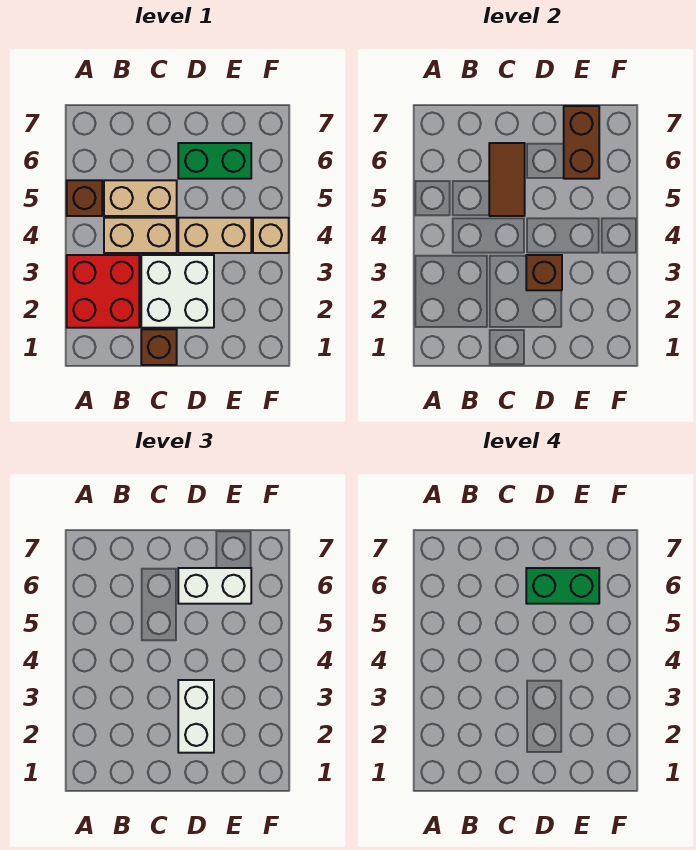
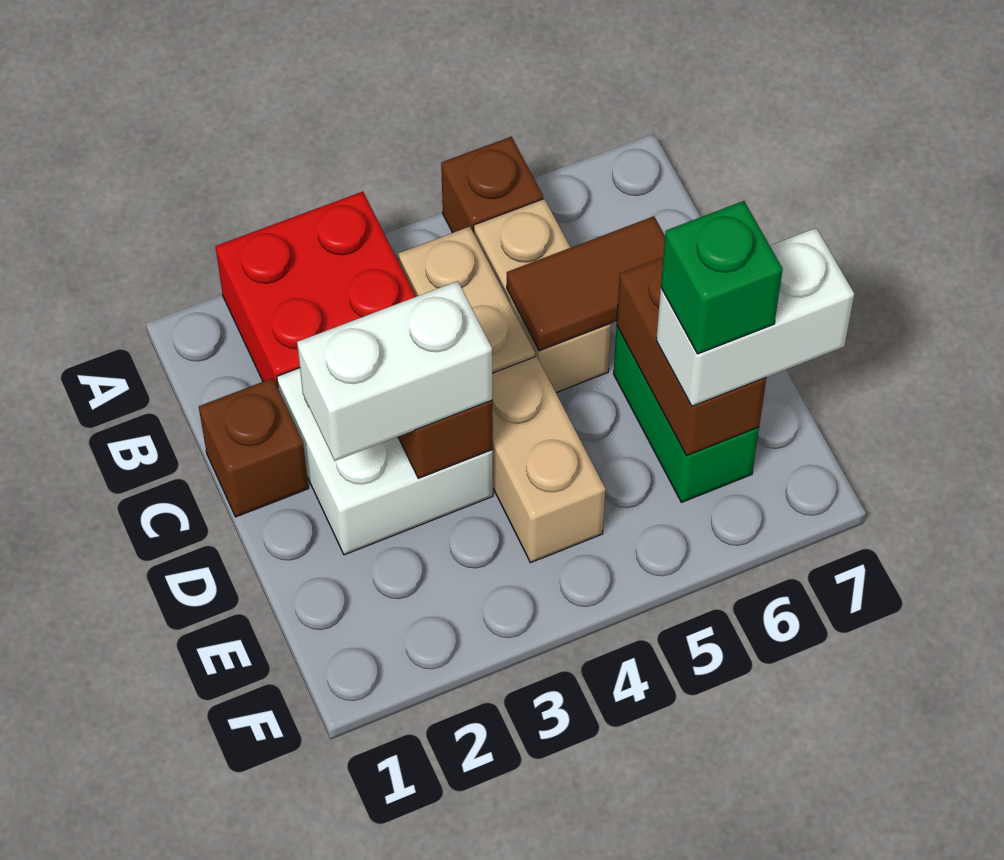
white brick D6:E6 level 3 -> white brick E6:E7 level 3
green brick D6:E6 level 4 -> green brick E6 level 4
brown brick E6:E7 level 2 -> brown brick D6:E6 level 2
tan brick F4 level 1 -> none

